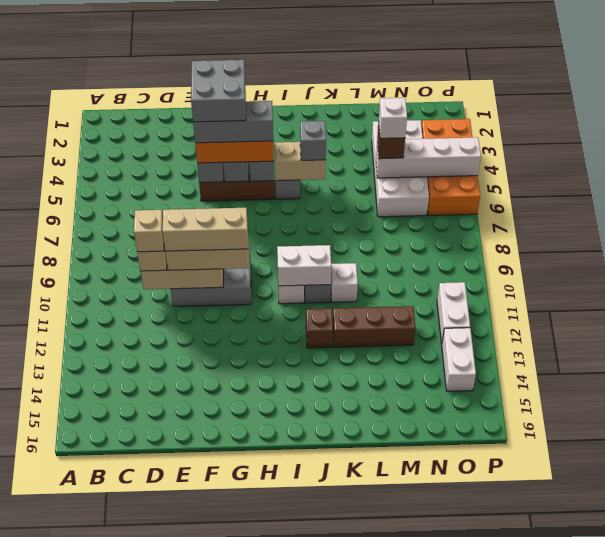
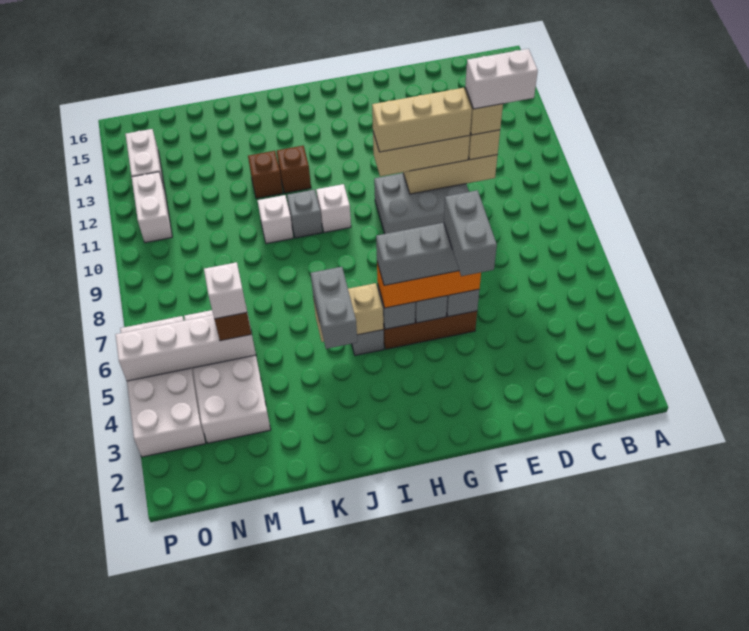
grey brick F4:G5 level 5 -> grey brick F4:F5 level 5
white brick I10:J10 level 2 -> white brick C10:D10 level 5
grey brick J5 level 3 -> grey brick J4:J5 level 3
brown brick K12:M12 level 1 -> brown brick K12 level 1
orange brick O3:P6 level 1 -> white brick O3:P6 level 1

